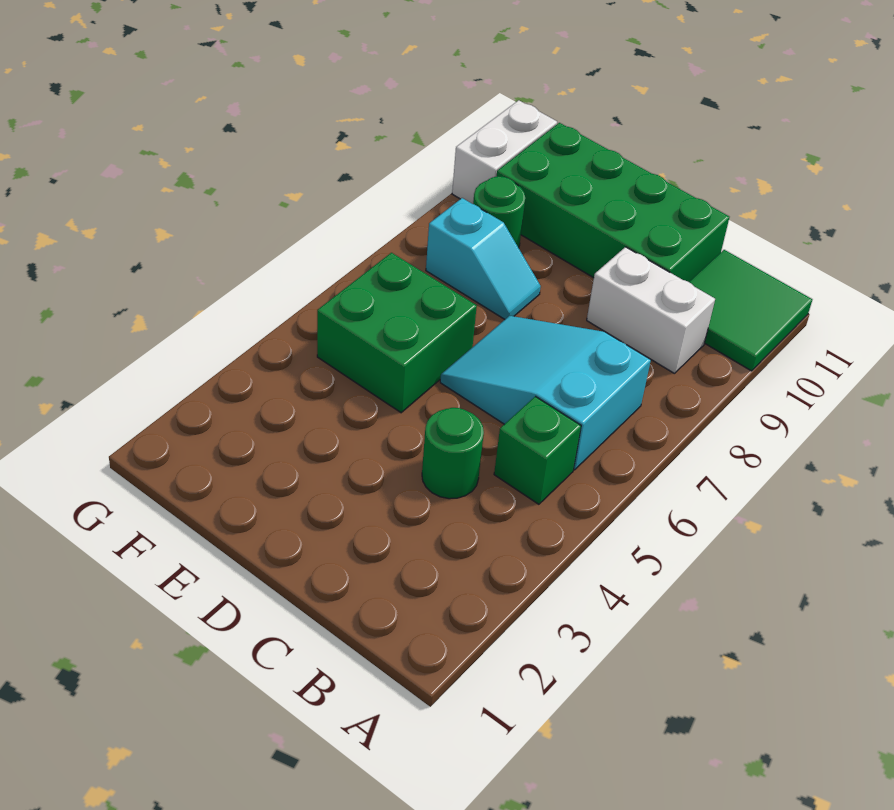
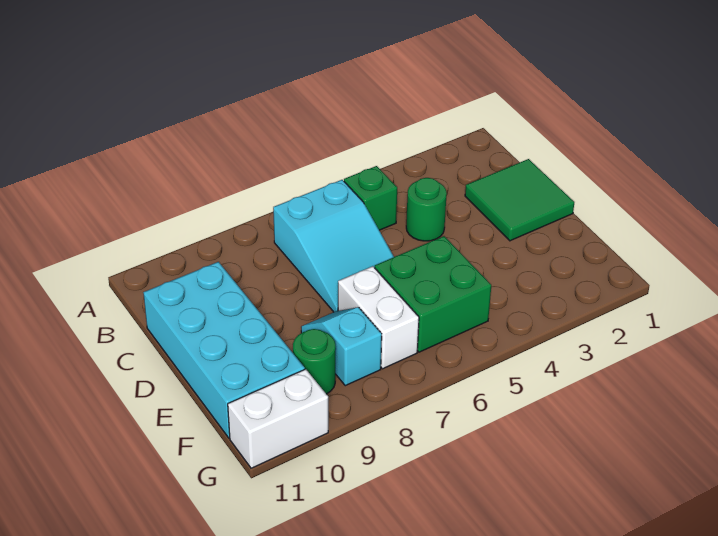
green tile A10:B11 level 1 -> green tile C1:D2 level 1
white brick B9:C9 level 1 -> white brick E7:F7 level 1
green brick C10:F11 level 1 -> cyan brick C10:F11 level 1

